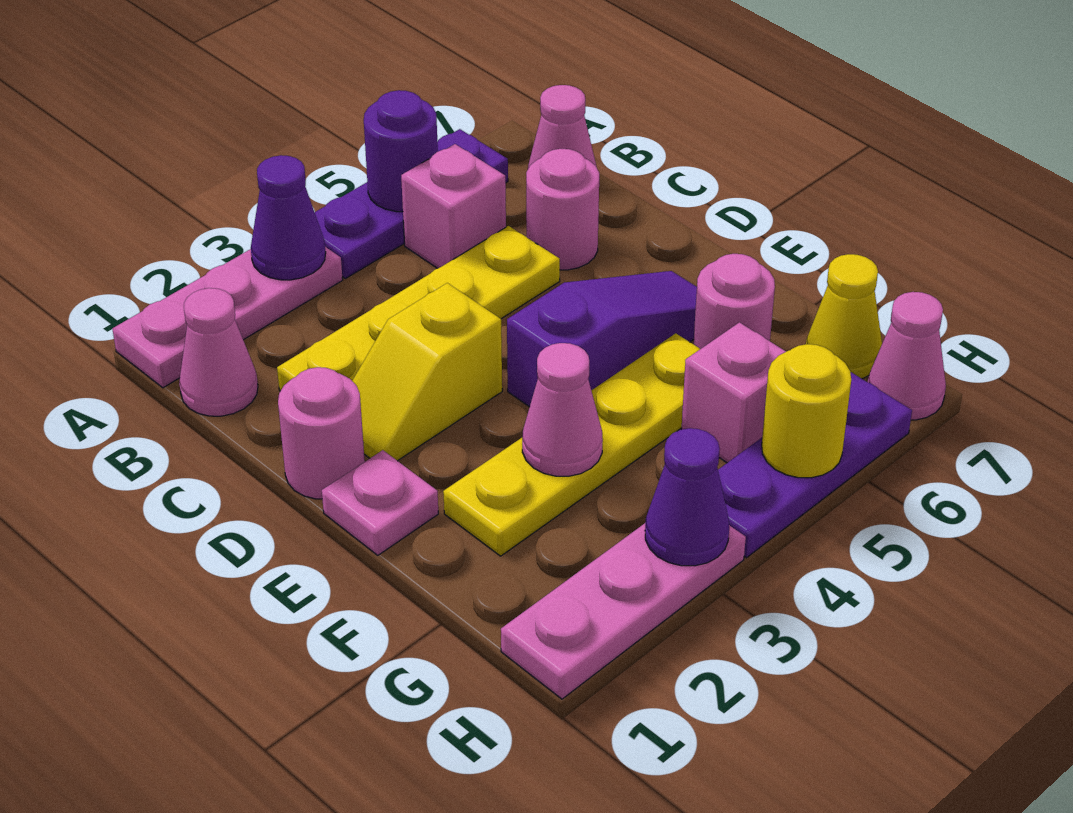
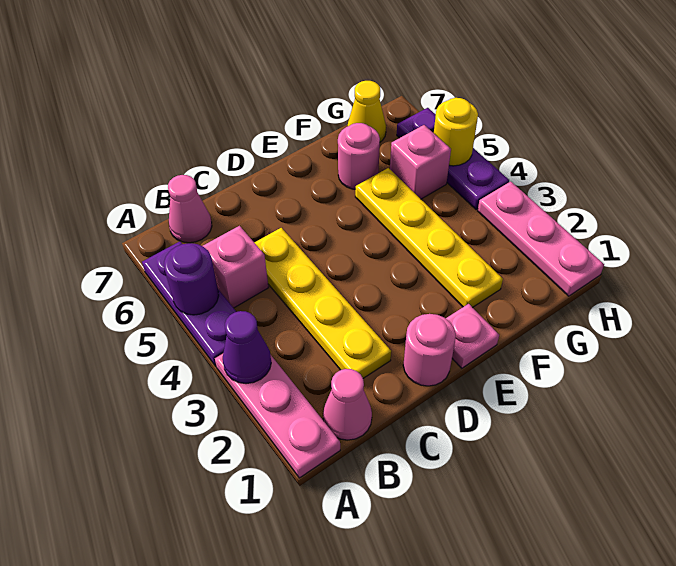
pink round brick C6 level 1 -> none
yellow slope D2:D3 level 1 top 3 -> none
purple slope E4:E6 level 1 top 4 -> none
pink cone F3 level 2 -> none
purple cone H3 level 2 -> none
pink cone H7 level 1 -> none

